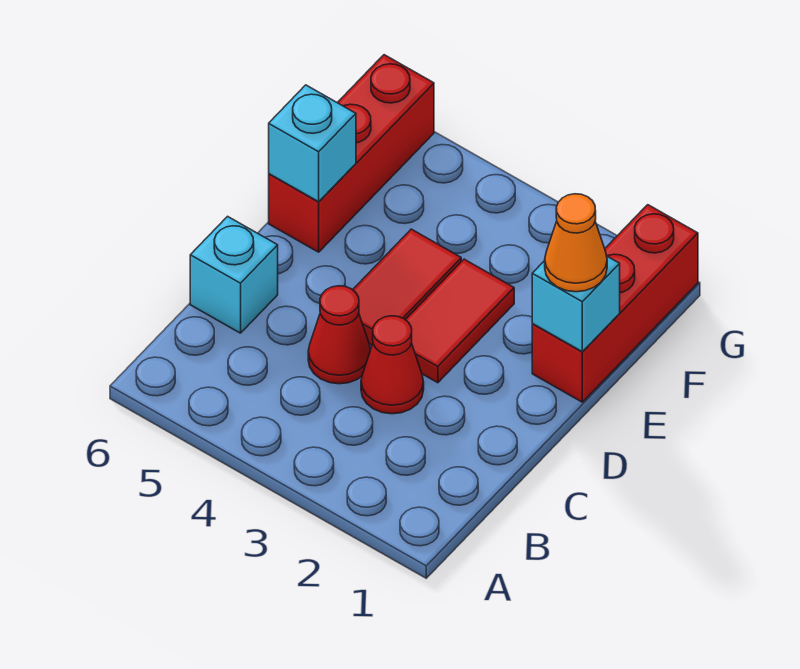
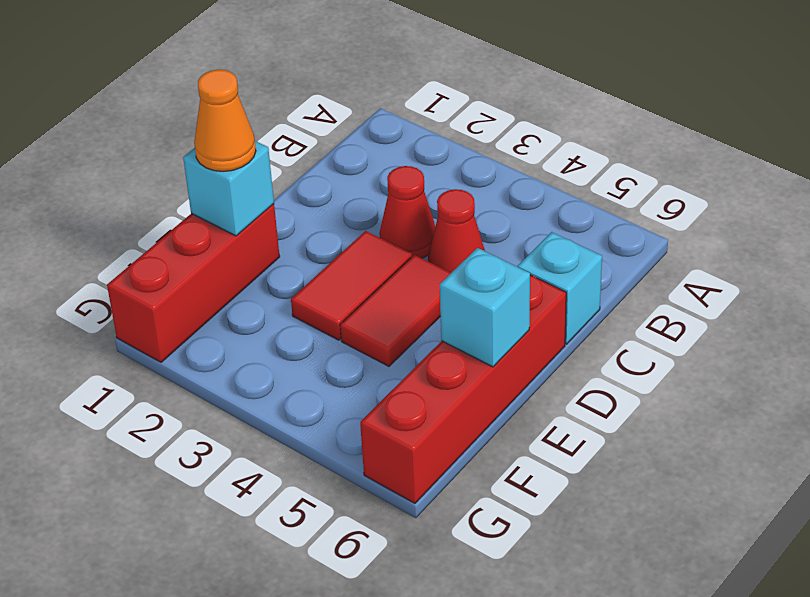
red brick E6:G6 level 1 -> red brick D6:G6 level 1

